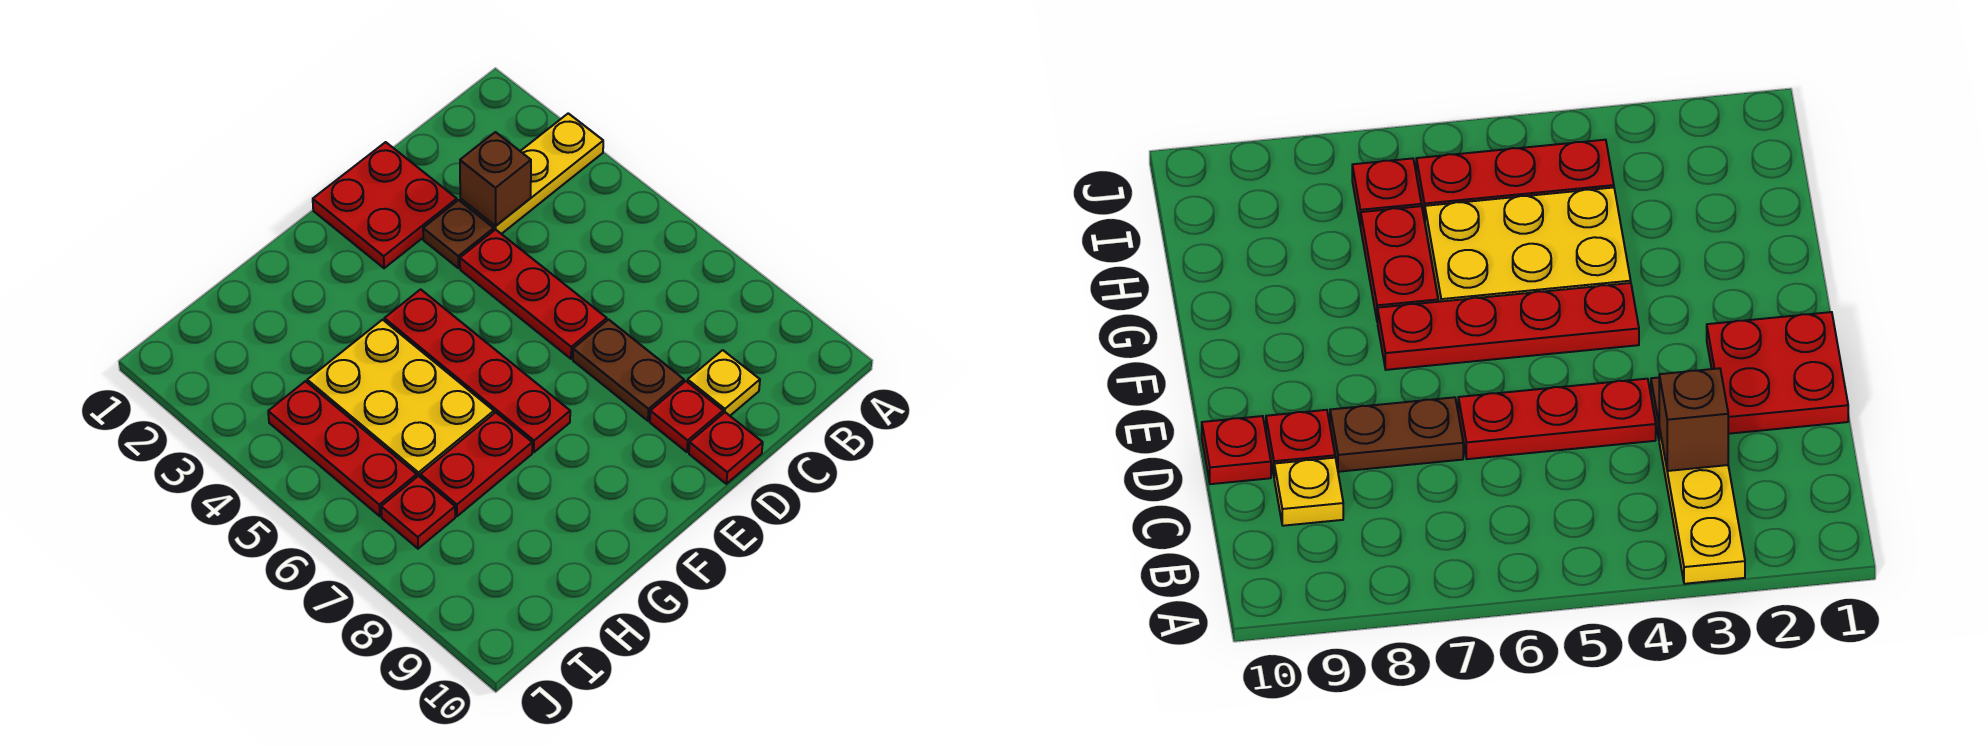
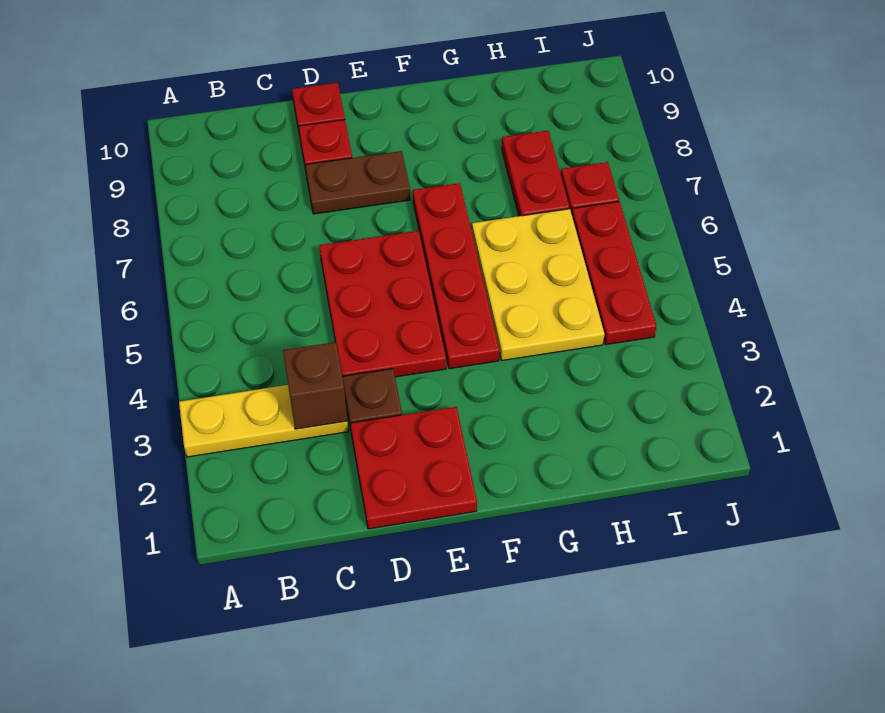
yellow plate C9 level 1 -> none
red plate D4:D6 level 1 -> red plate D4:E6 level 1
brown plate D7:D8 level 1 -> brown plate D8:E8 level 1
red plate G7:H7 level 1 -> red plate H7:H8 level 1

